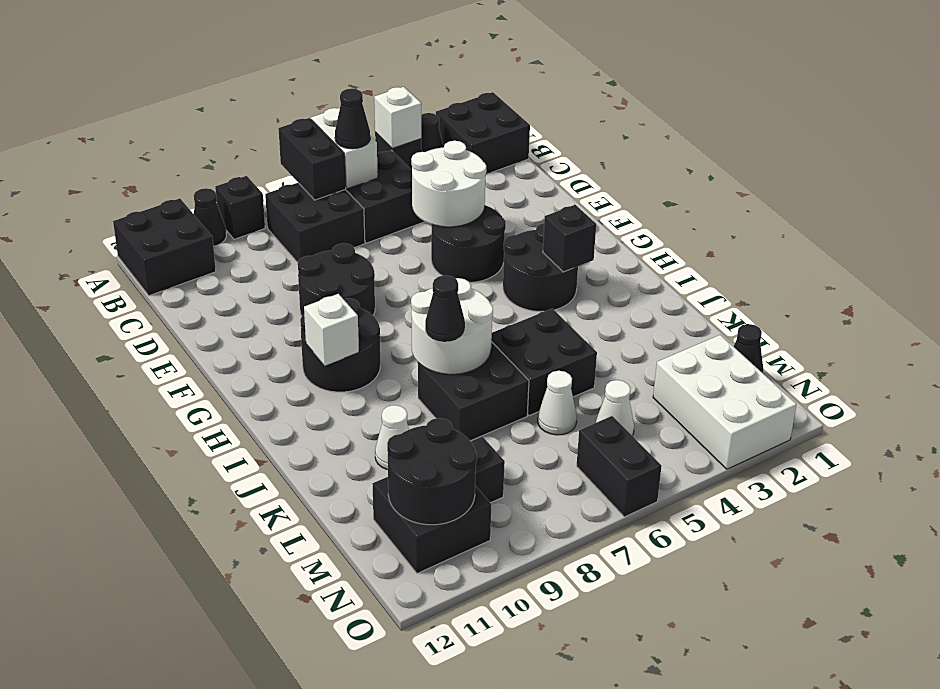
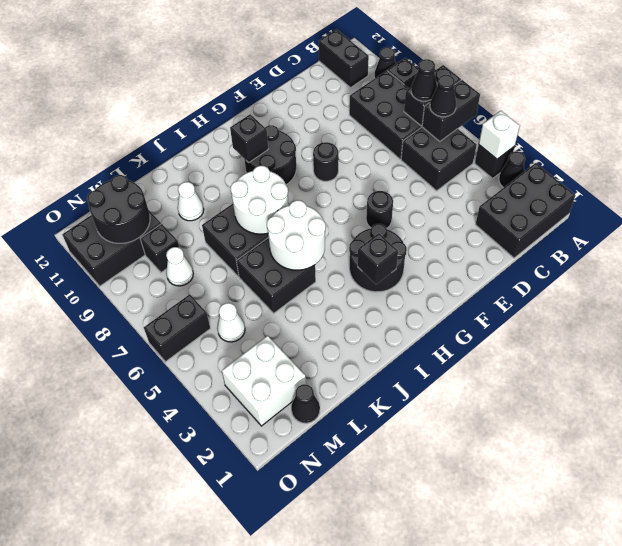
black brick A1:B2 level 1 -> black brick A1:C2 level 1
white brick A6:B6 level 2 -> black brick A6:B6 level 2
black brick A11:B12 level 1 -> black brick B11:B12 level 1
black brick B7:C8 level 1 -> black brick B7:C9 level 1
white round brick D4:E5 level 2 -> white round brick I5:J6 level 2
black round brick E4:F5 level 1 -> black round brick F5 level 1
black round brick E8:F9 level 1 -> black round brick F8 level 1
white brick H10 level 2 -> black brick H10 level 2
black cone J8 level 3 -> black cone B7 level 3
white cone L6 level 1 -> white cone M8 level 1
white brick M2:O3 level 1 -> white brick M2:N3 level 1
black brick M10:N11 level 1 -> black brick M10:O11 level 1

